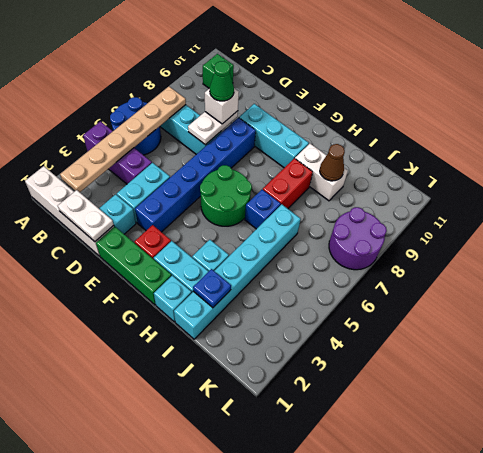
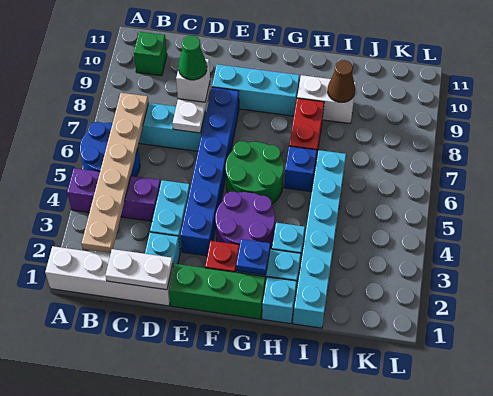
blue plate I2 level 2 -> blue plate G2 level 2
purple round brick K7:L8 level 1 -> purple round brick F3:G4 level 1

